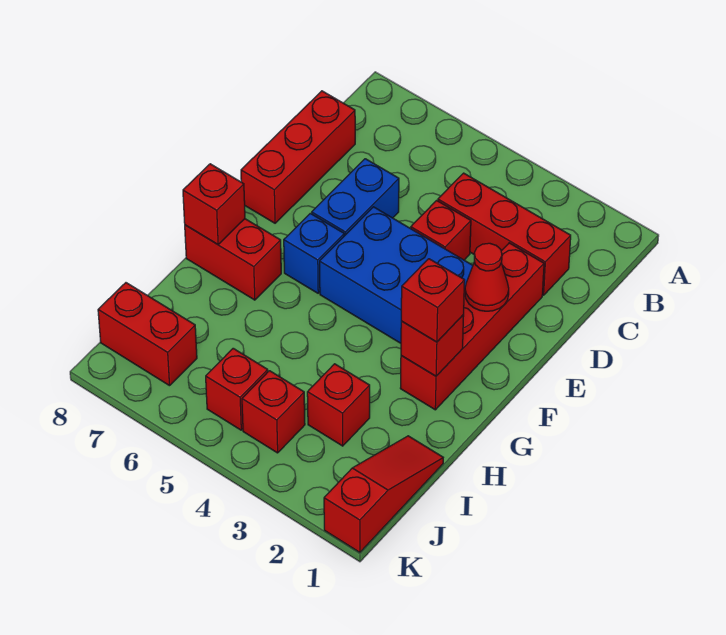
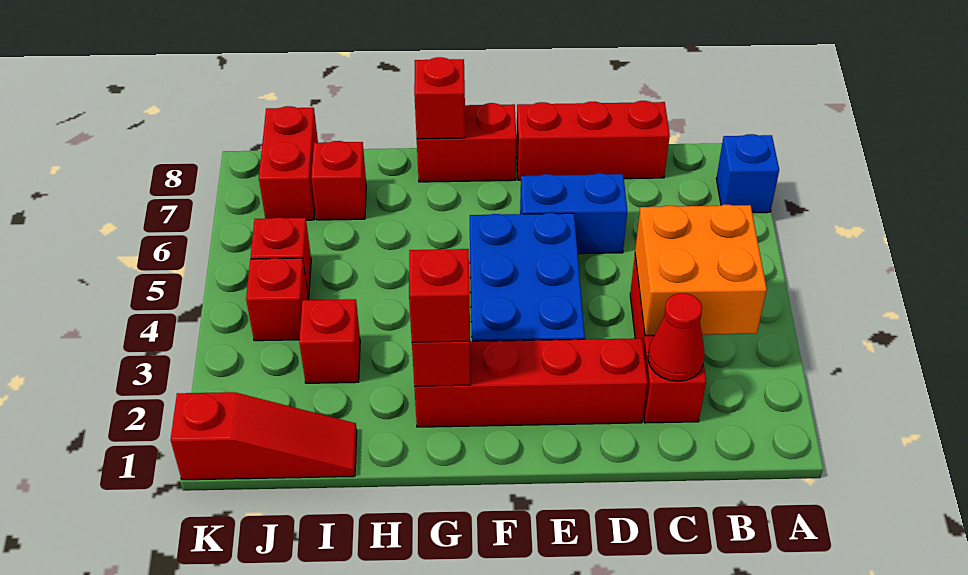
none -> orange brick B3:C4 level 2
red brick D4 level 1 -> red brick I7 level 1
red cone E2 level 2 -> red cone C2 level 2
blue brick F6 level 1 -> blue brick A7 level 1
red brick G7:G8 level 1 -> red brick F8:G8 level 1

